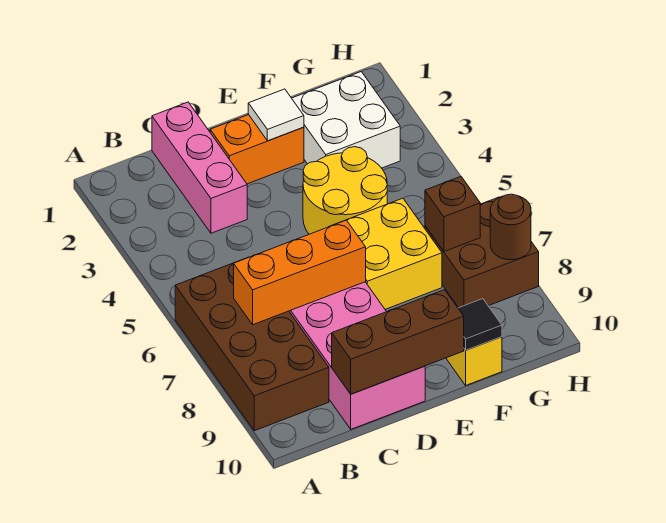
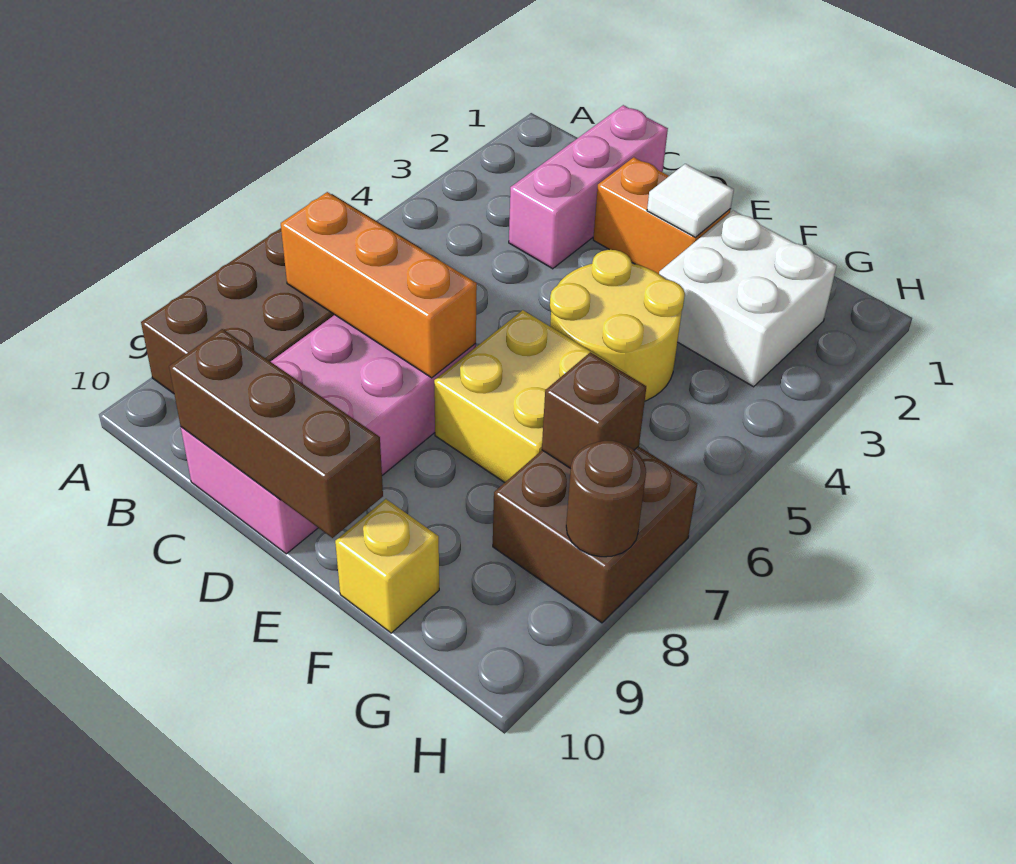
black tile F10 level 2 -> none

